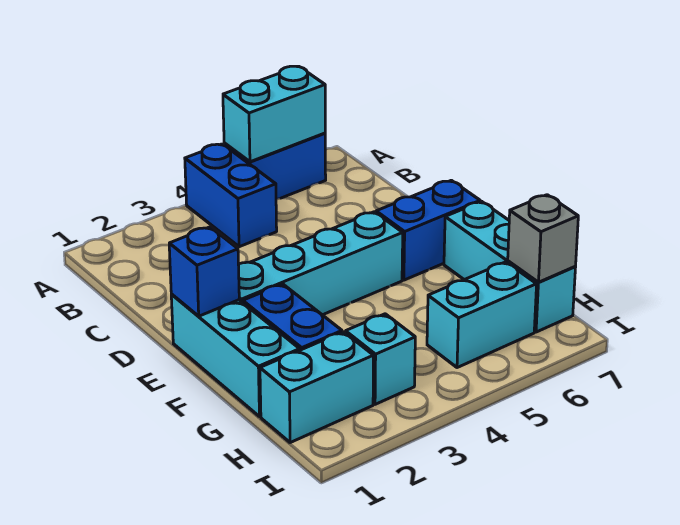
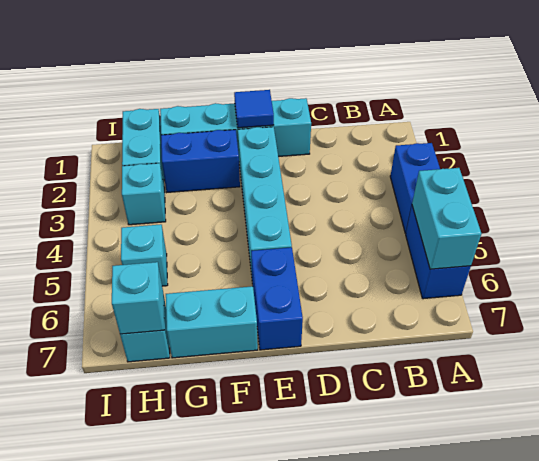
blue brick A4:B4 level 1 -> blue brick A3:A4 level 1
cyan brick E1:G1 level 1 -> cyan brick D1:G1 level 1
blue brick E1 level 2 -> blue tile E1 level 2
cyan brick H5:H6 level 1 -> cyan brick H5 level 1
grey brick H7 level 2 -> cyan brick H7 level 2

